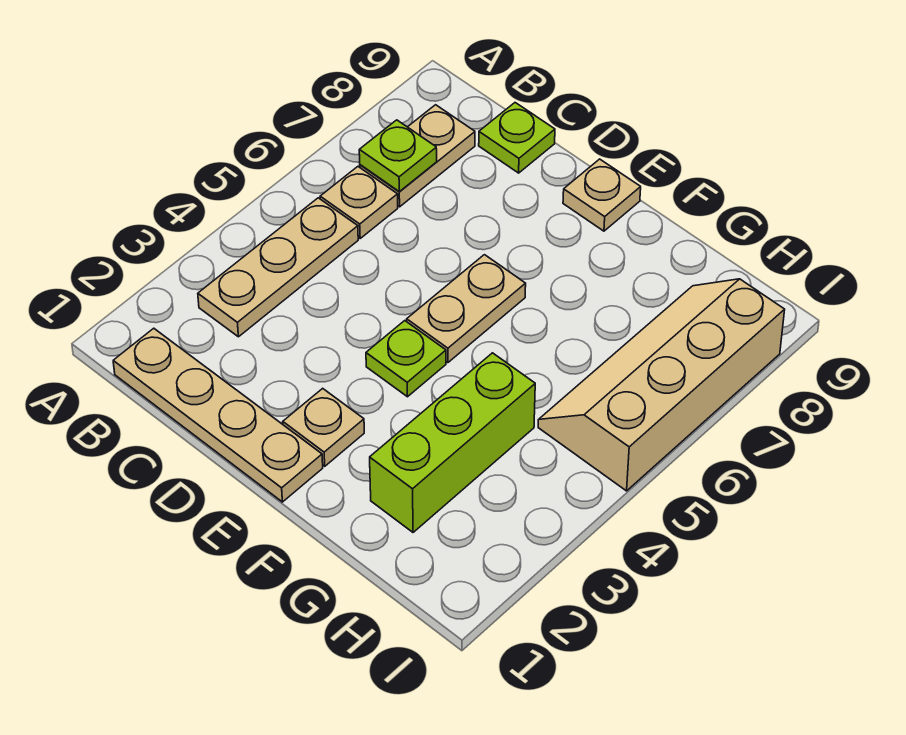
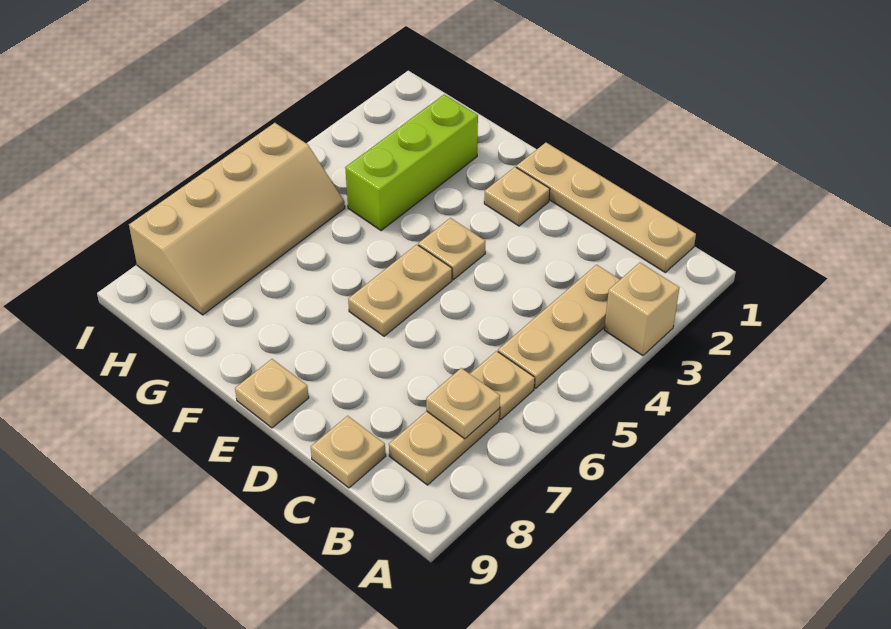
none -> tan brick A3 level 1
lime plate B7 level 2 -> tan plate B7 level 2
lime plate C9 level 1 -> tan plate C9 level 1
lime plate E4 level 1 -> tan plate E4 level 1

